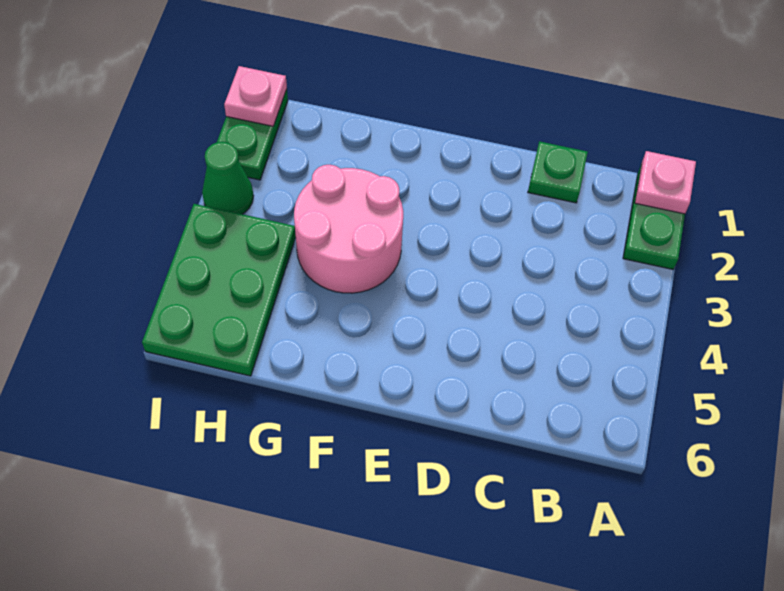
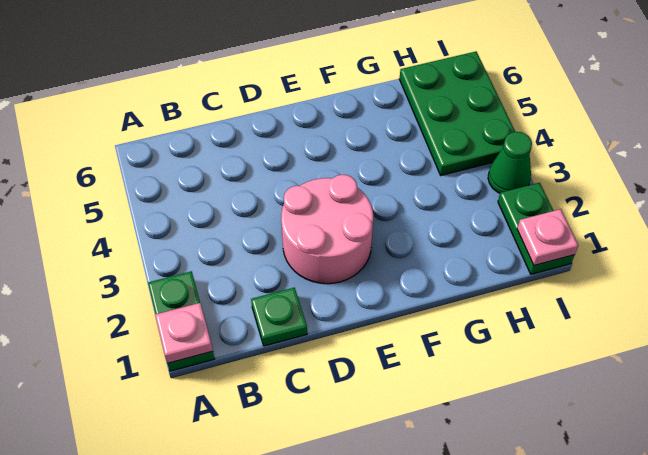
pink round brick F3:G4 level 1 -> pink round brick D2:E3 level 1

